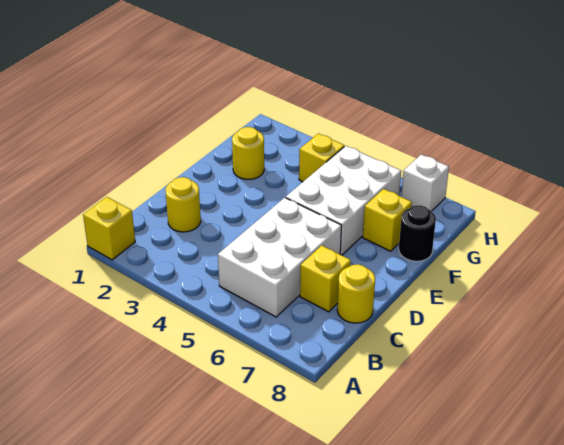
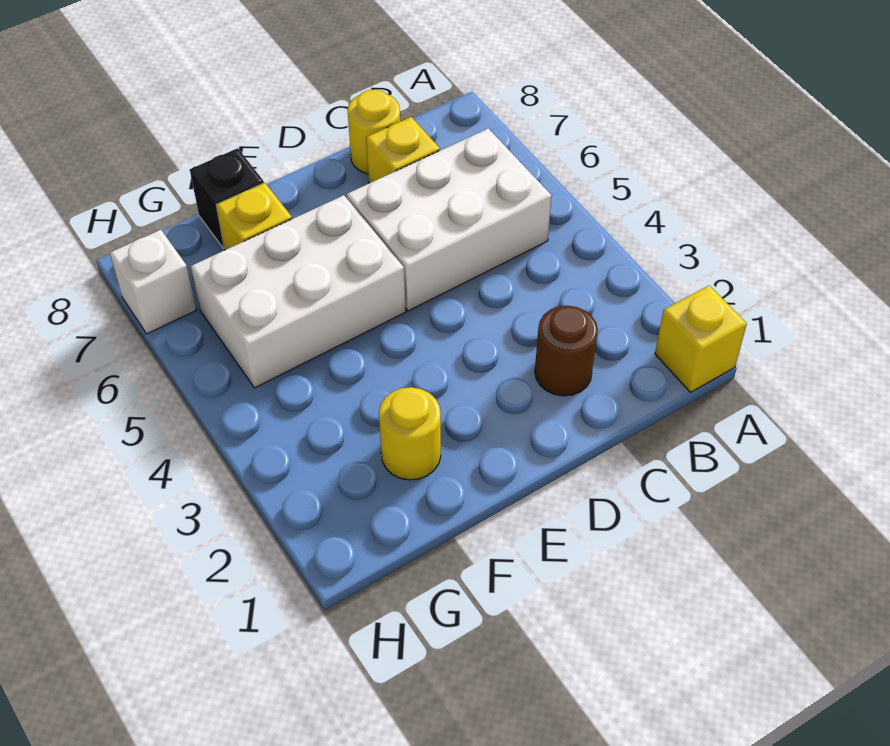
yellow round brick C2 level 1 -> brown round brick C2 level 1
black round brick F8 level 1 -> black brick F8 level 1
yellow brick G4 level 1 -> none

